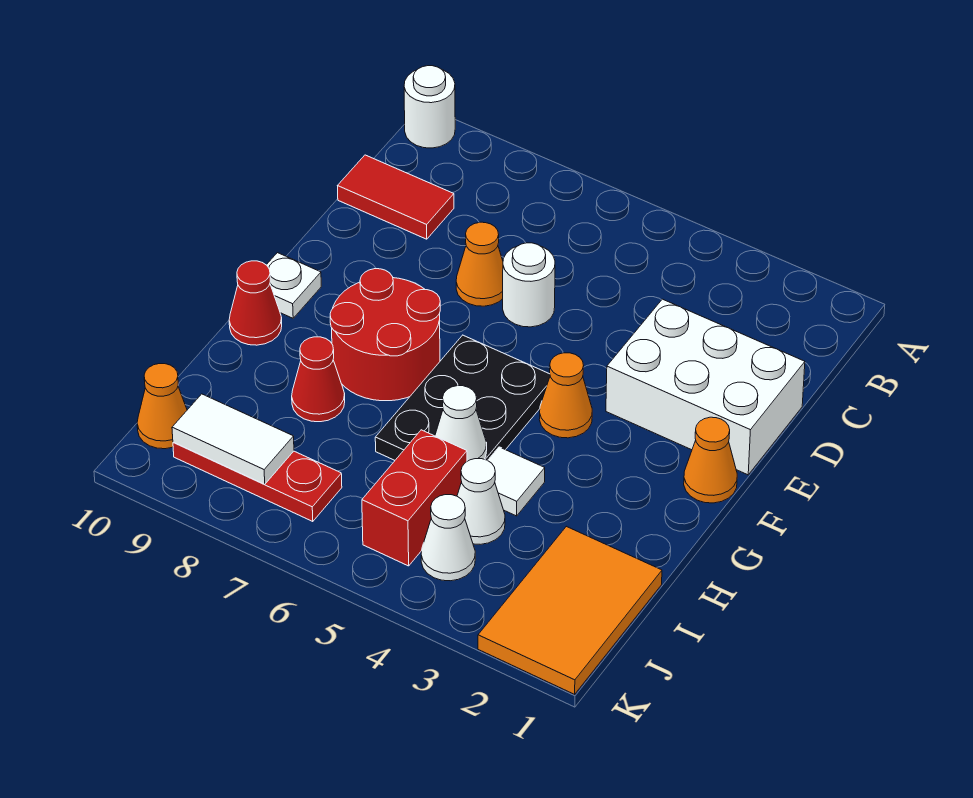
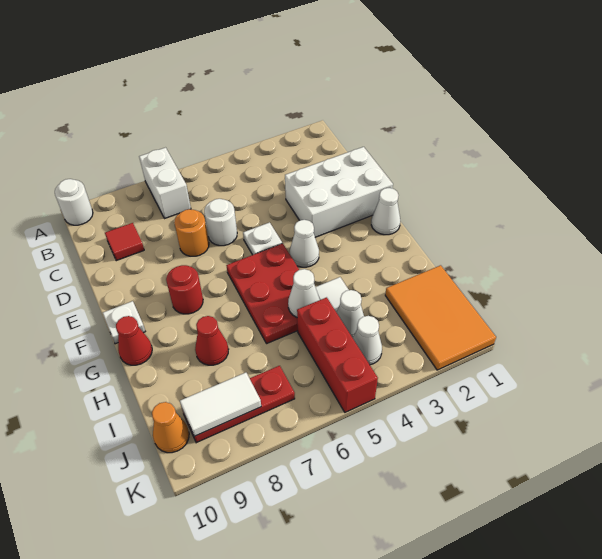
none -> white brick A7:B7 level 1
red tile C9:C10 level 1 -> red tile C9 level 1
orange cone D7 level 1 -> orange round brick D7 level 1
none -> white plate E5 level 1
orange cone F1 level 1 -> white cone F1 level 1
orange cone F4 level 1 -> white cone F4 level 1
black plate F5:H6 level 1 -> red plate F5:H6 level 1
red round brick F7:G8 level 1 -> red round brick F8 level 1
red brick I5:J5 level 1 -> red brick I5:K5 level 1

